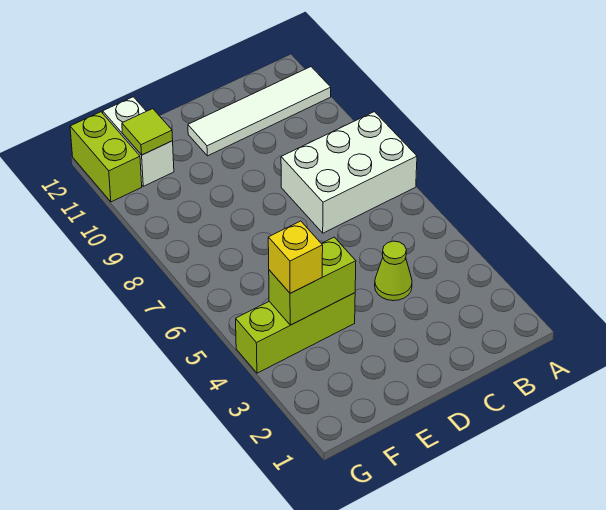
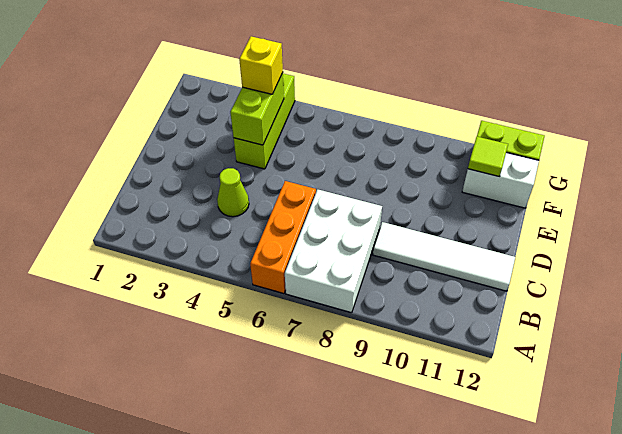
none -> orange brick A6:C6 level 1
white tile A11:D11 level 1 -> white tile C9:C12 level 1

